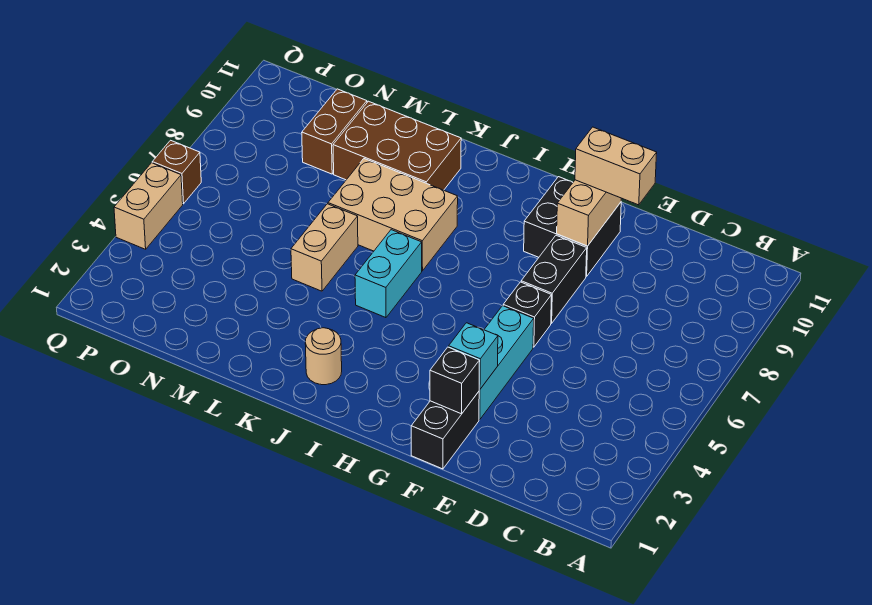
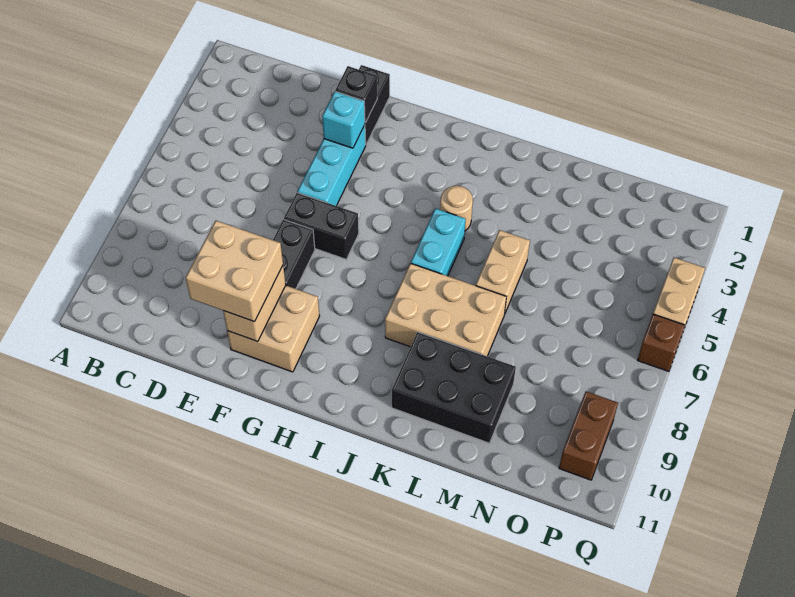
tan brick E10:F10 level 3 -> tan brick E9:F10 level 3
black brick F6 level 1 -> black brick F6:G6 level 1
black brick F9:G10 level 1 -> tan brick F9:G10 level 1
tan round brick J2 level 1 -> tan round brick J4 level 1
brown brick K9:M10 level 1 -> black brick K9:M10 level 1
brown brick N9:N10 level 1 -> brown brick P9:P10 level 1

